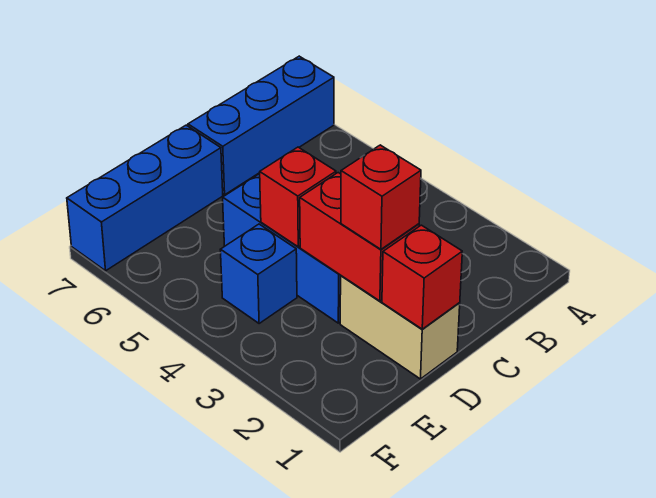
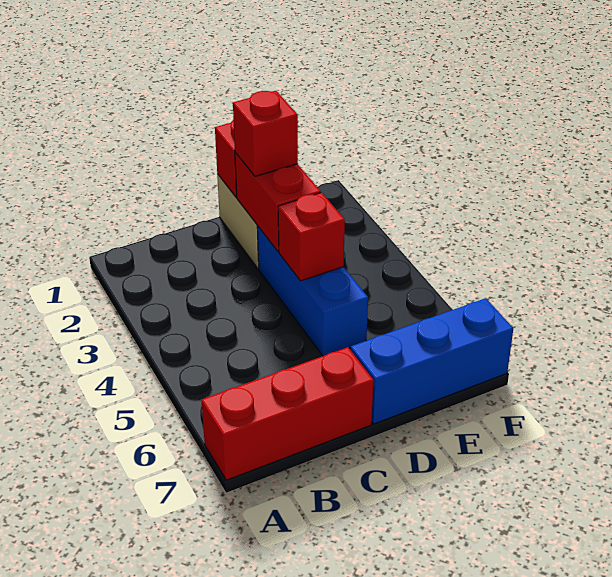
blue brick A7:C7 level 1 -> red brick A7:C7 level 1
blue brick E4 level 1 -> none

